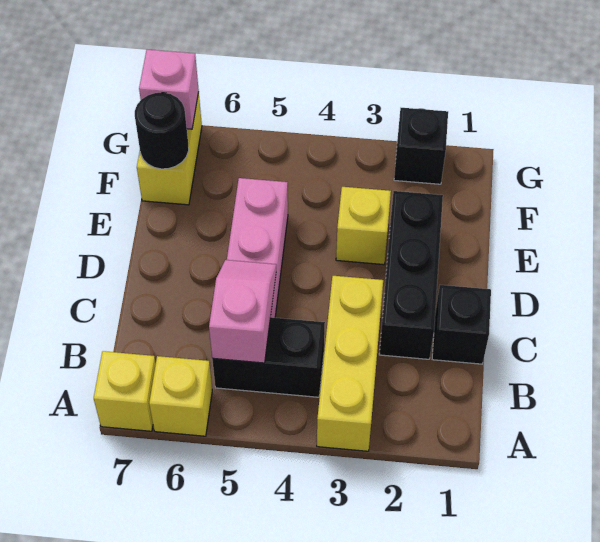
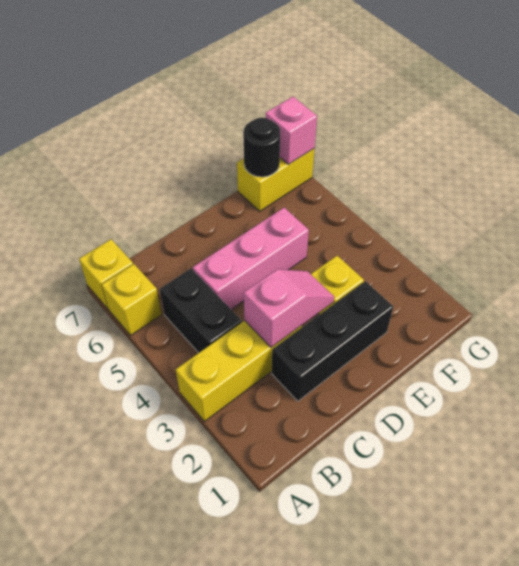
pink slope B5:C5 level 2 top B -> pink slope C3:D3 level 2 top C
black brick C1 level 1 -> none
black brick G2 level 1 -> none

